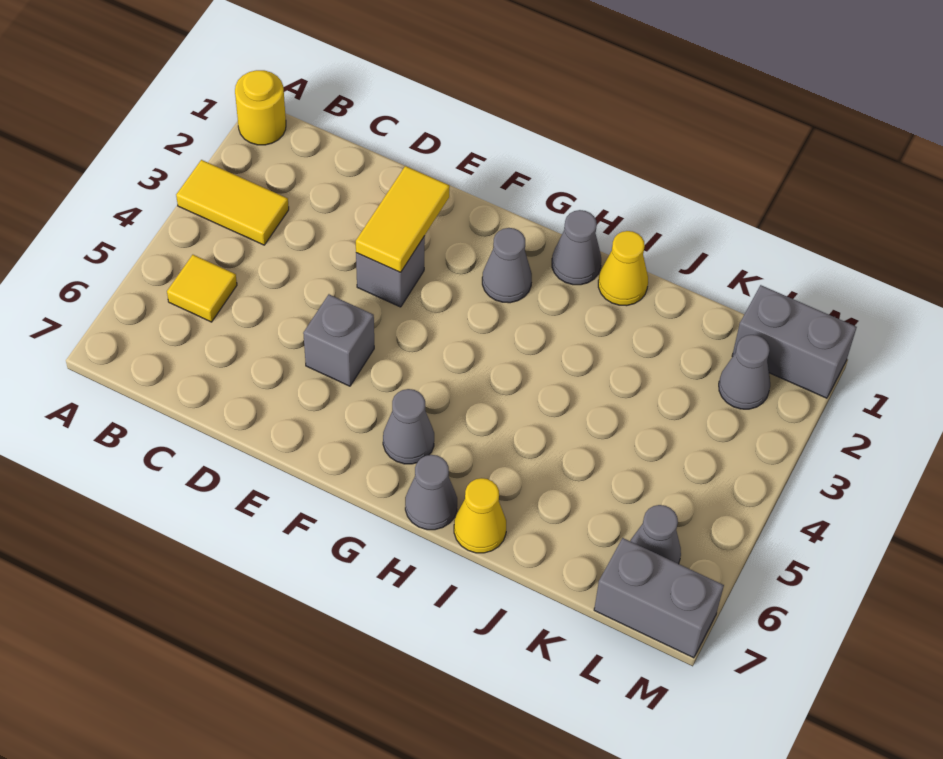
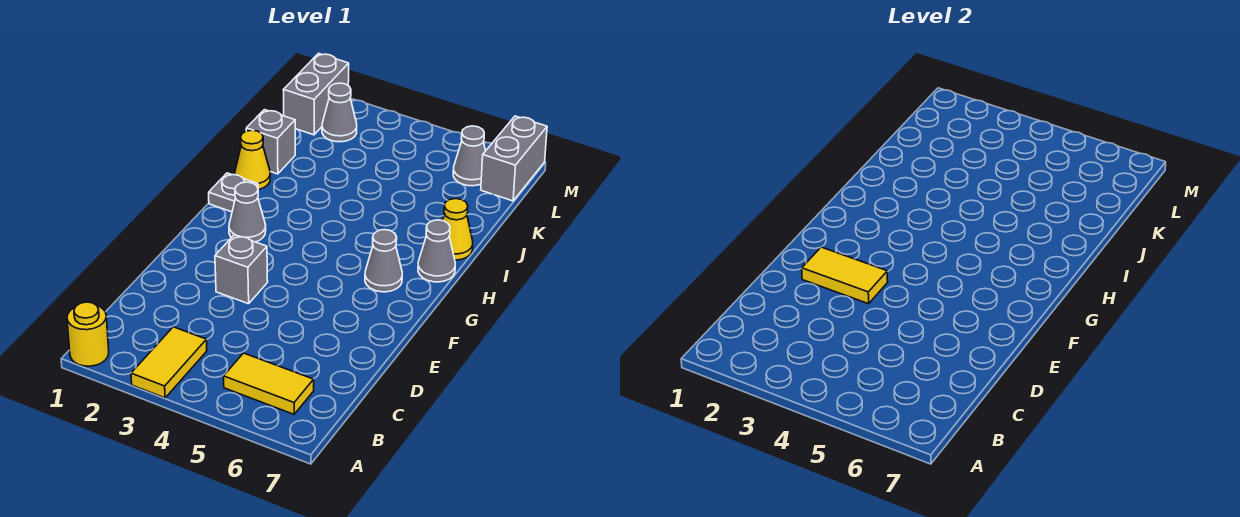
yellow tile B5 level 1 -> yellow tile B5:B6 level 1
grey brick E5 level 1 -> grey brick J1 level 1
grey cone H1 level 1 -> grey plate H1 level 1

